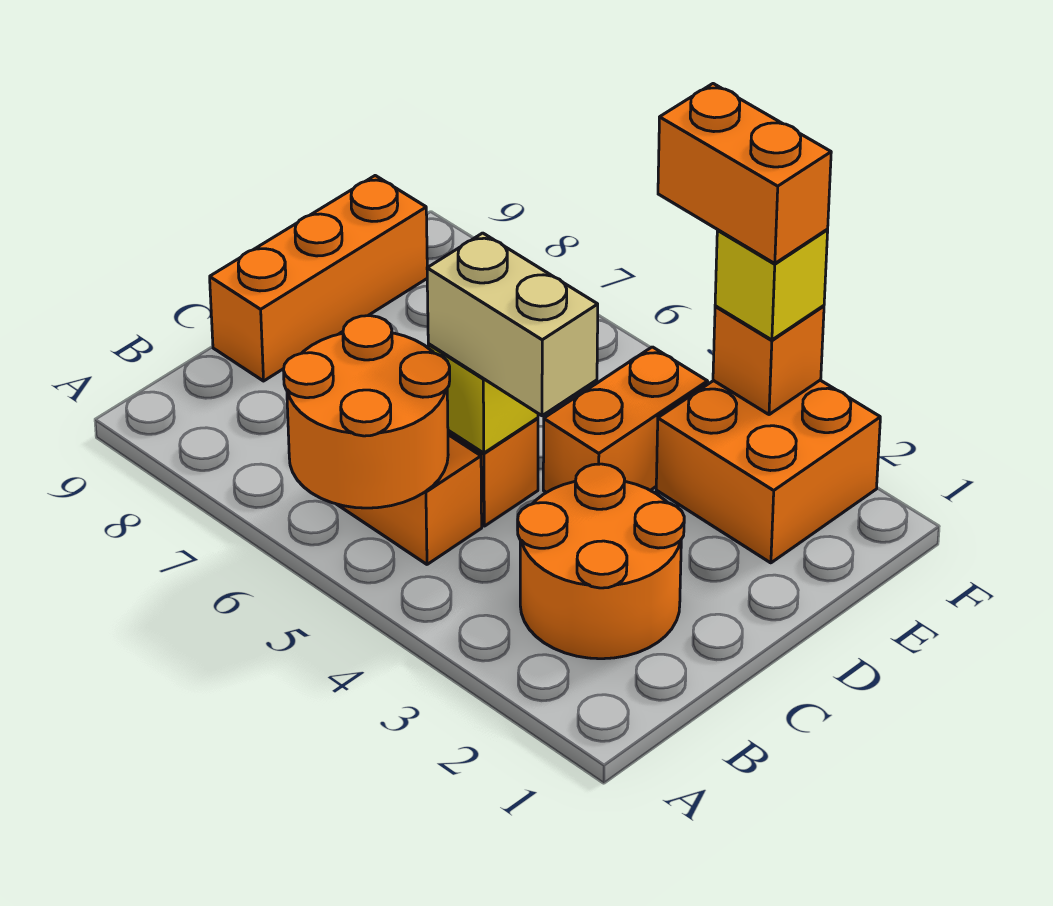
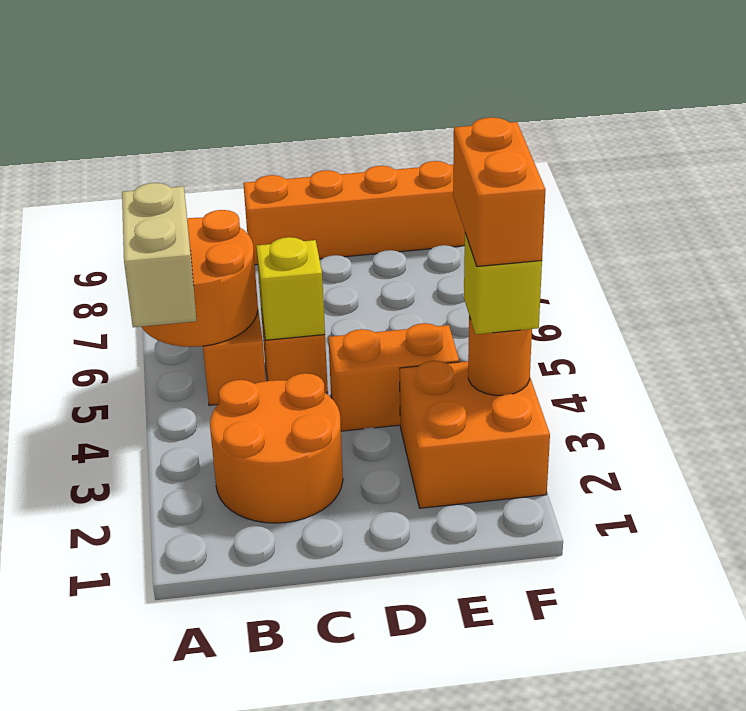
tan brick C4:C5 level 3 -> tan brick A4:A5 level 3
orange brick C9:E9 level 1 -> orange brick C9:F9 level 1
orange brick F3 level 2 -> orange round brick F3 level 2

